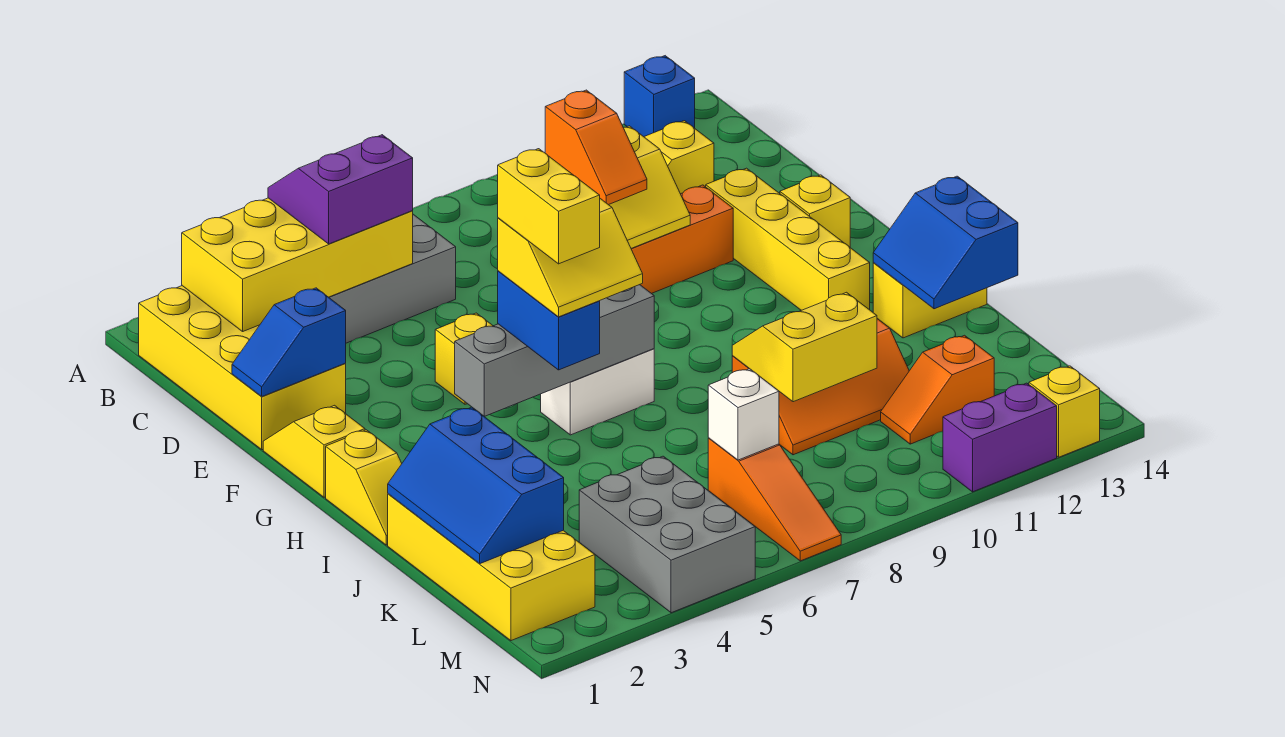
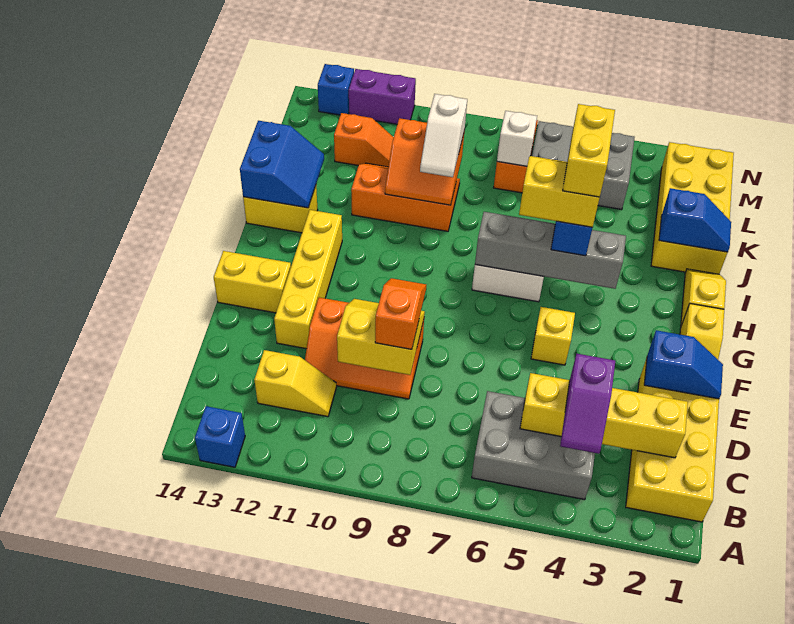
yellow brick B2:C5 level 2 -> yellow brick C2:C5 level 2
purple slope B4:C5 level 3 top C -> purple slope B4:C4 level 3 top C
yellow brick F13 level 1 -> yellow brick F13:F14 level 1
blue slope J1:L2 level 2 top 2 -> blue slope J1:J2 level 2 top 2
yellow slope J9:K10 level 2 top K -> orange slope J9:K10 level 2 top K
none -> white slope J9:K9 level 3 top K
grey brick L4:N5 level 1 -> grey brick L4:M6 level 1
yellow brick N13 level 1 -> blue brick N13 level 1

